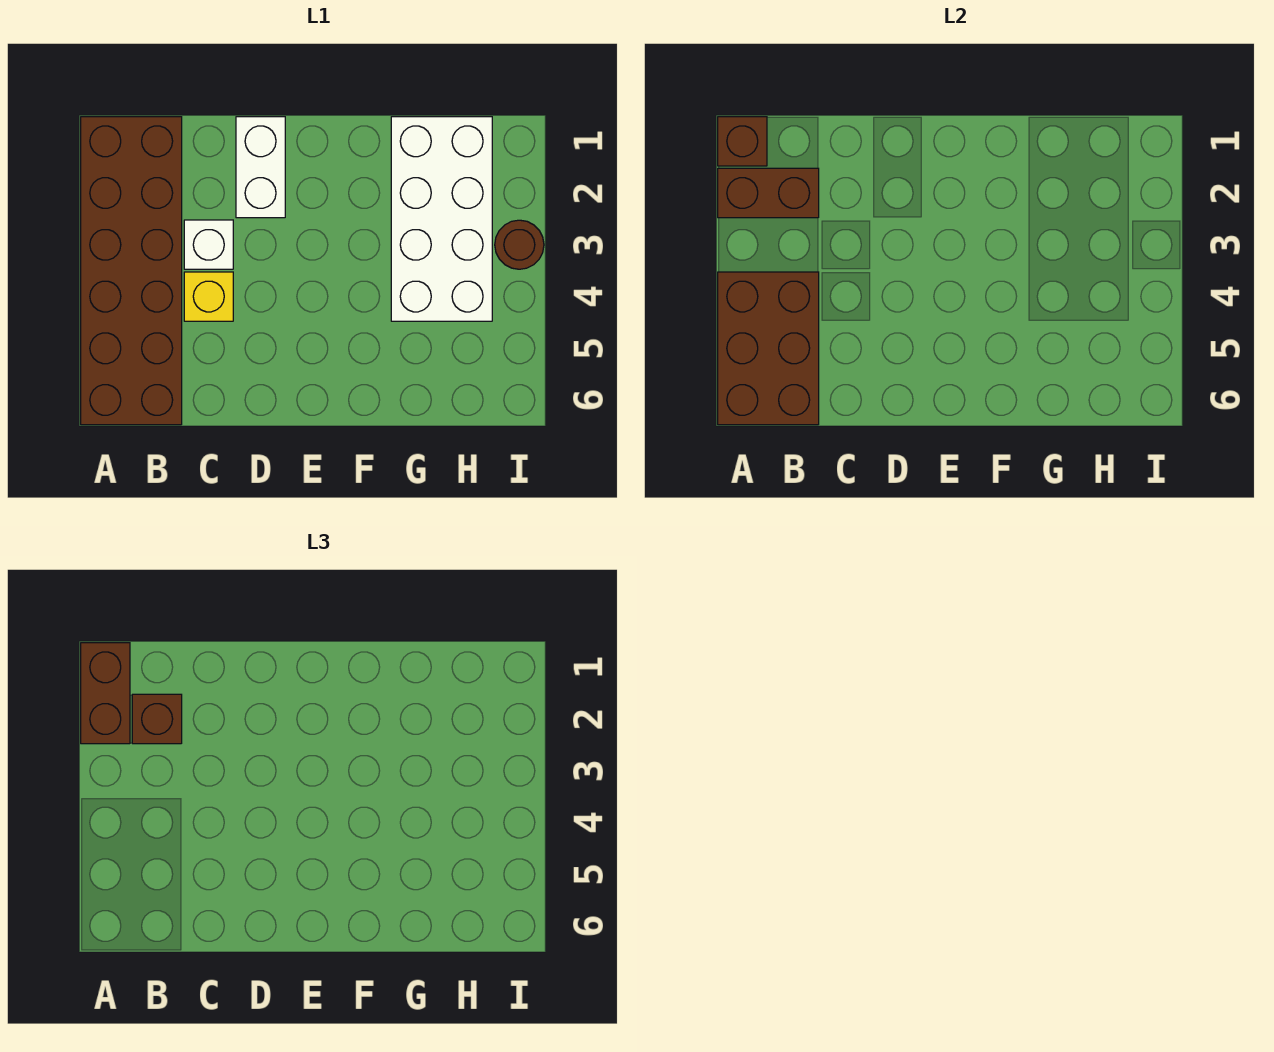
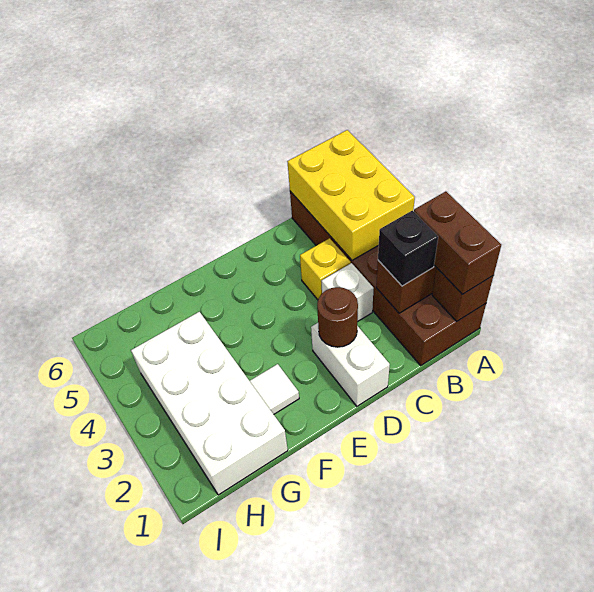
brown brick A4:B6 level 2 -> yellow brick A4:B6 level 2
brown brick B2 level 3 -> black brick B2 level 3
none -> white tile F2 level 1
brown round brick I3 level 1 -> brown round brick D2 level 2

